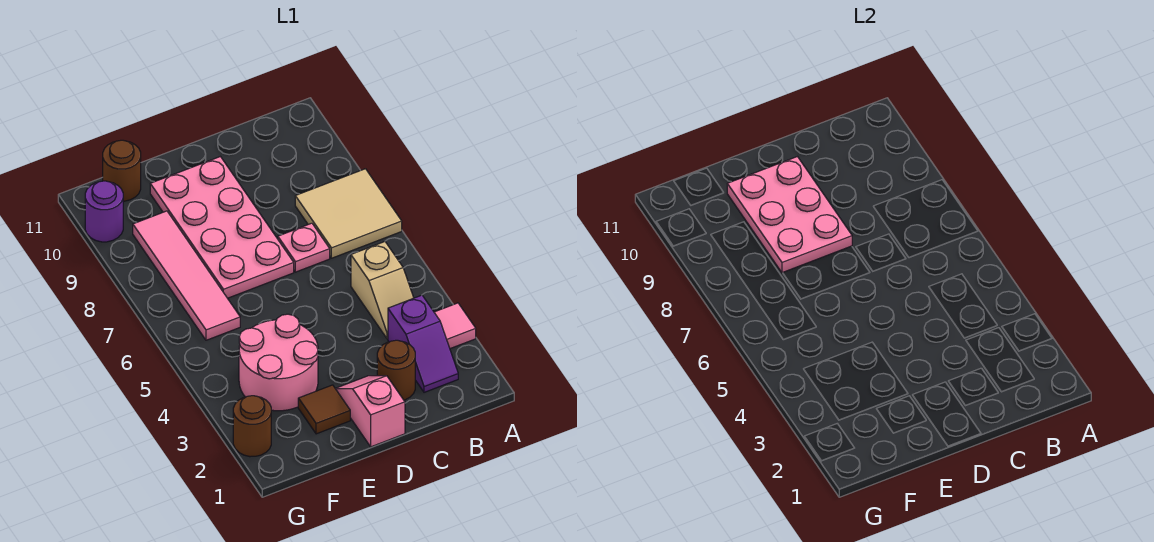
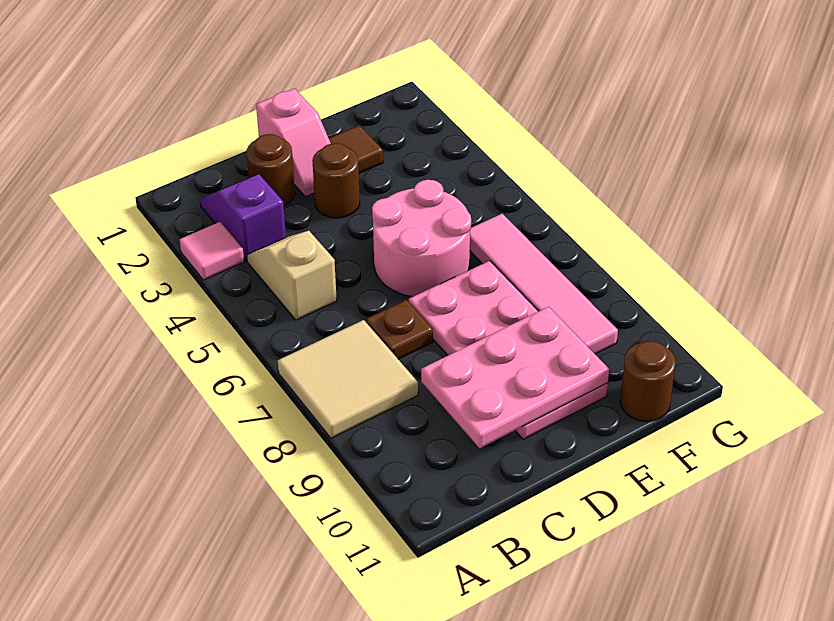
pink plate C7 level 1 -> brown plate C7 level 1
pink plate D8:E10 level 2 -> pink plate C9:E10 level 2
pink round brick E3:F4 level 1 -> pink round brick D5:E6 level 1
brown round brick G2 level 1 -> brown round brick D3 level 1
purple round brick G10 level 1 -> none

